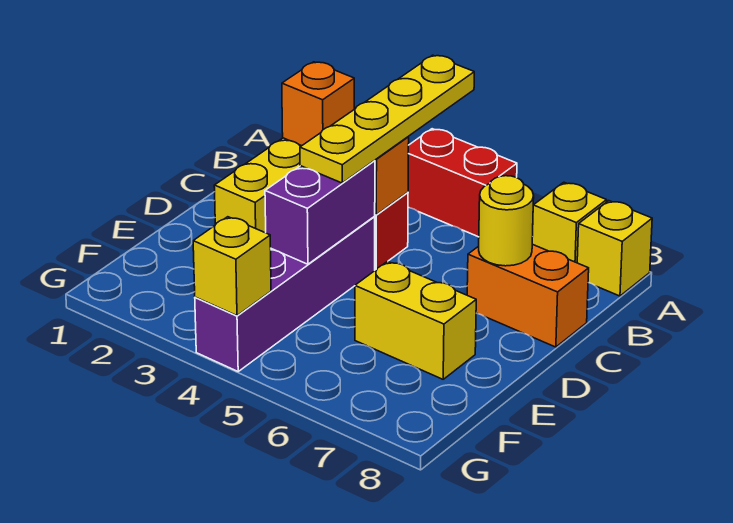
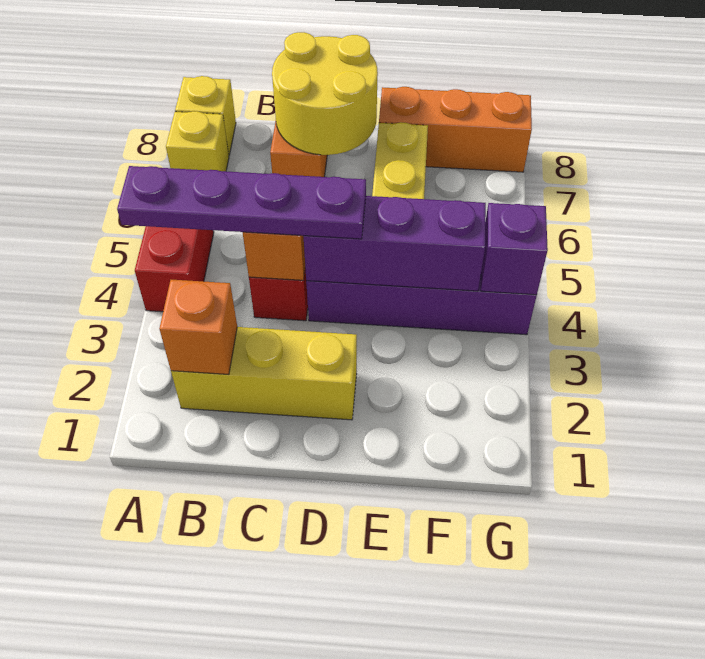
yellow plate A4:D4 level 3 -> purple plate A4:D4 level 3
yellow round brick C7 level 2 -> yellow round brick C7:D8 level 2
purple brick D4:E4 level 2 -> purple brick D4:F4 level 2
none -> orange brick E8:G8 level 1
yellow brick G4 level 2 -> purple brick G4 level 2

